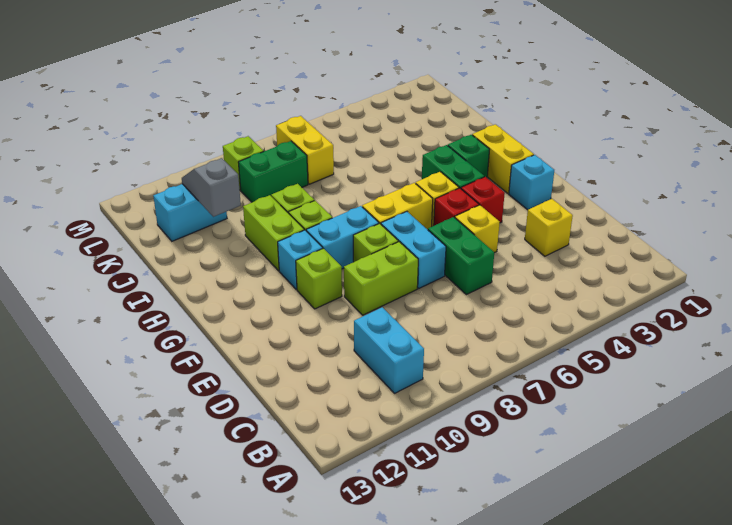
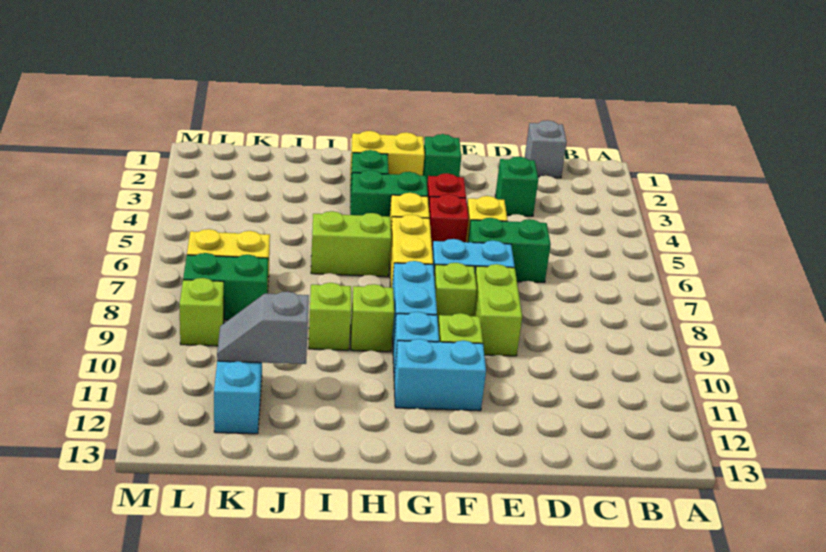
cyan brick B10:C10 level 1 -> cyan brick F11:G11 level 1
none -> grey brick C1 level 1
yellow brick D3 level 1 -> green brick D3 level 1
cyan brick F2 level 1 -> green brick F2 level 1
lime brick H10:I10 level 1 -> lime brick H6:I6 level 1
green brick K8:K9 level 1 -> green brick K8:L8 level 1

